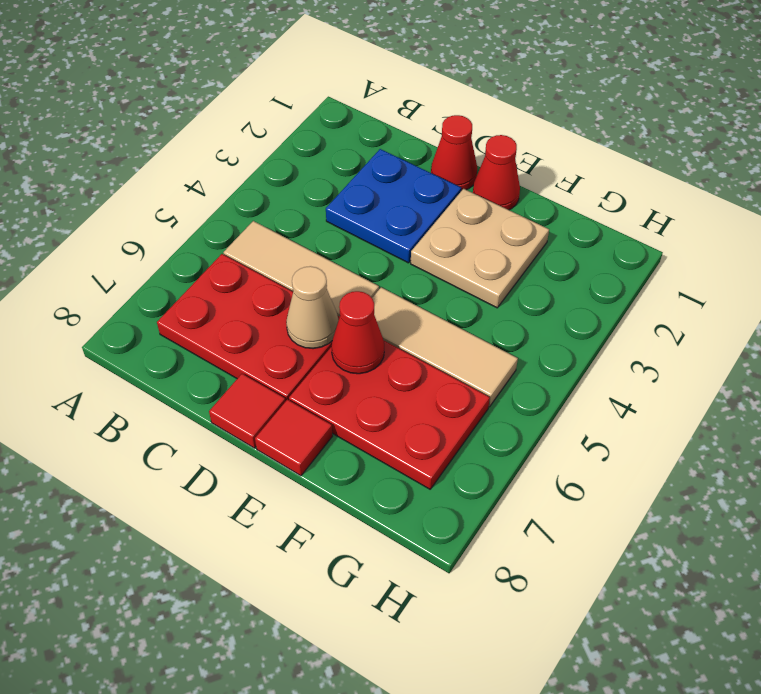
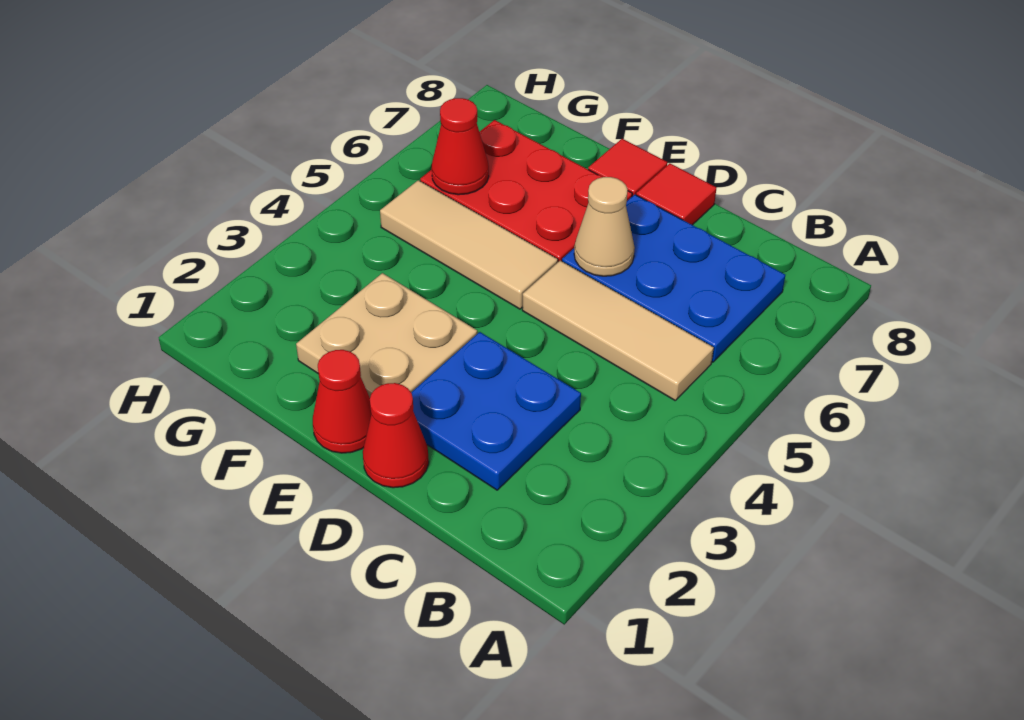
red plate B6:D7 level 1 -> blue plate B6:D7 level 1
red cone E6 level 2 -> red cone G6 level 2

